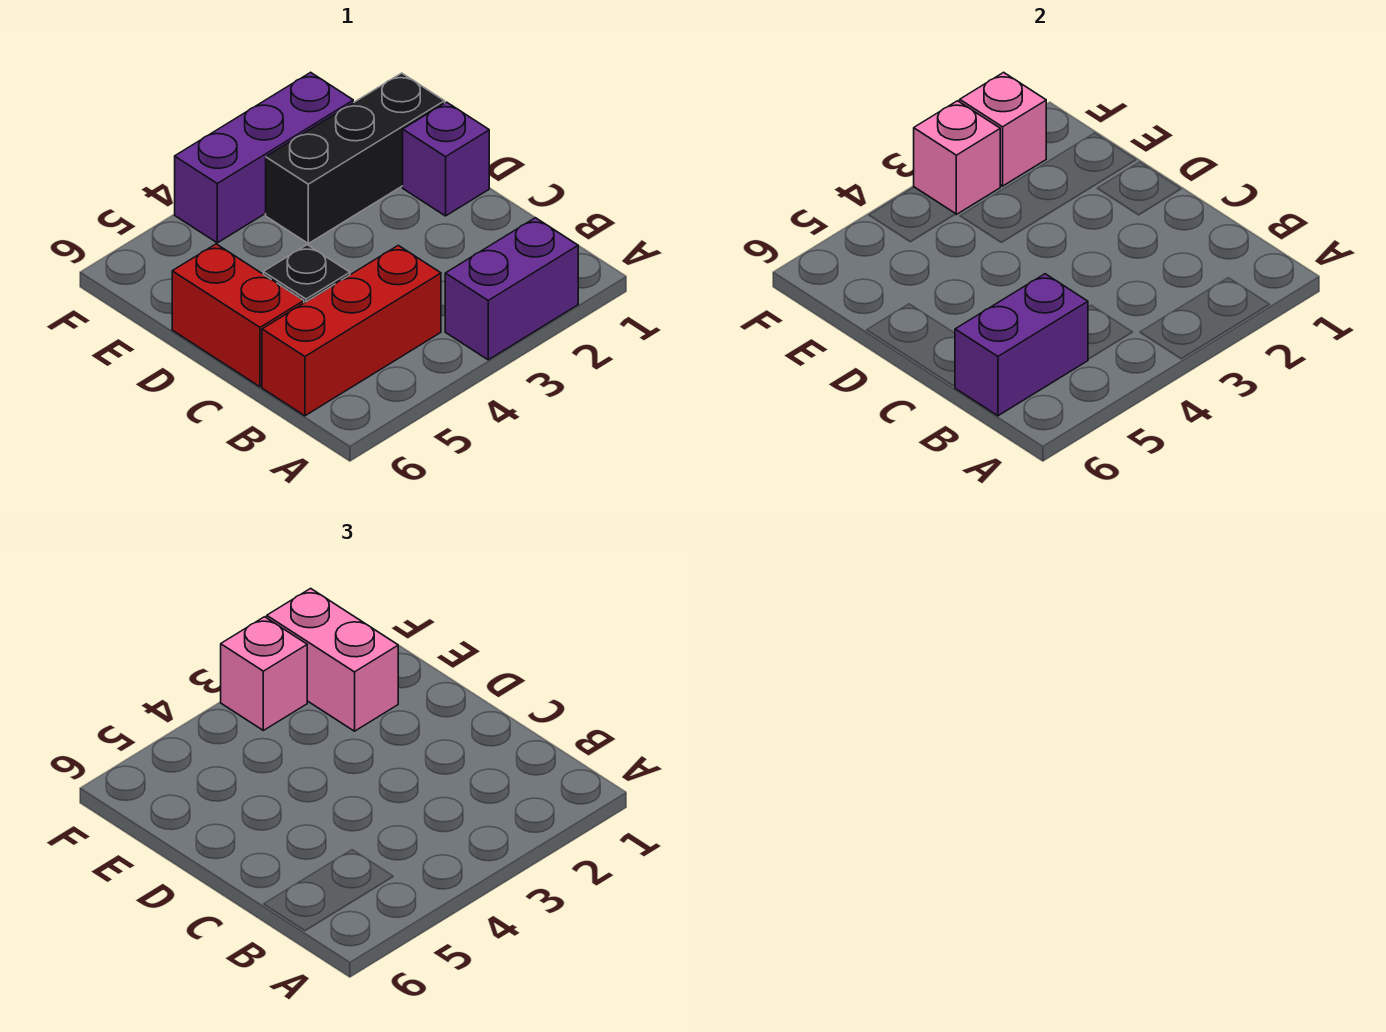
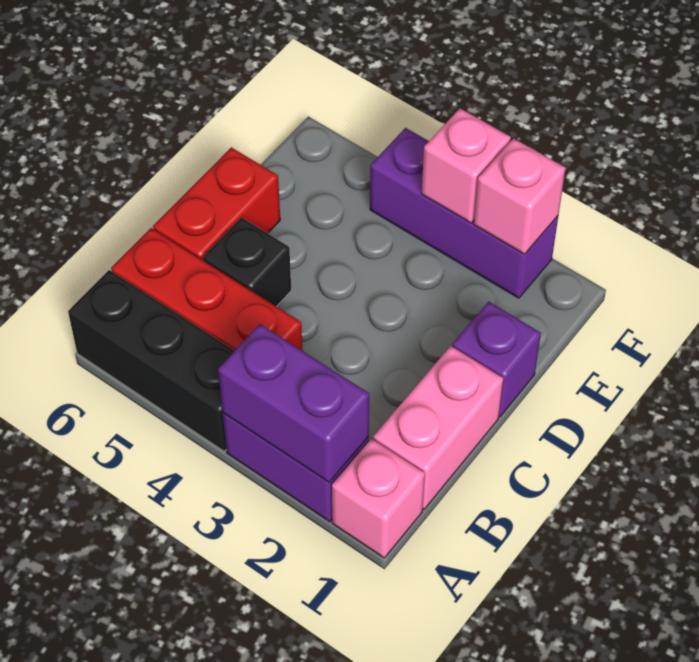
purple brick B5:B6 level 2 -> purple brick A2:A3 level 2
black brick E1:E3 level 1 -> black brick A4:A6 level 1
pink brick E2:F2 level 3 -> pink brick B1:C1 level 1
pink brick F3 level 3 -> pink brick A1 level 1

